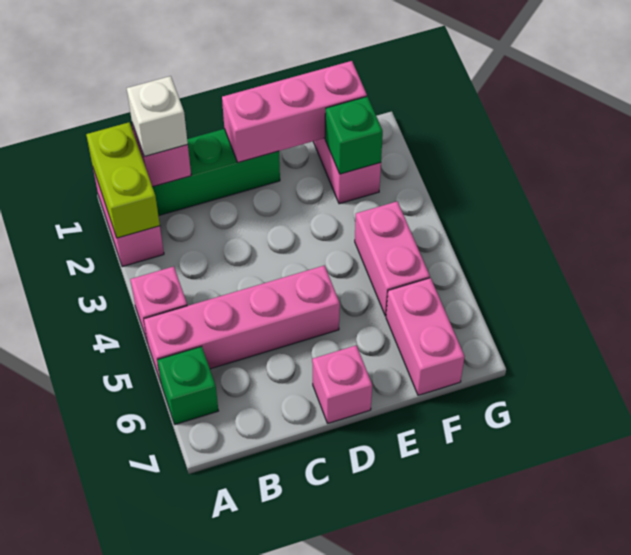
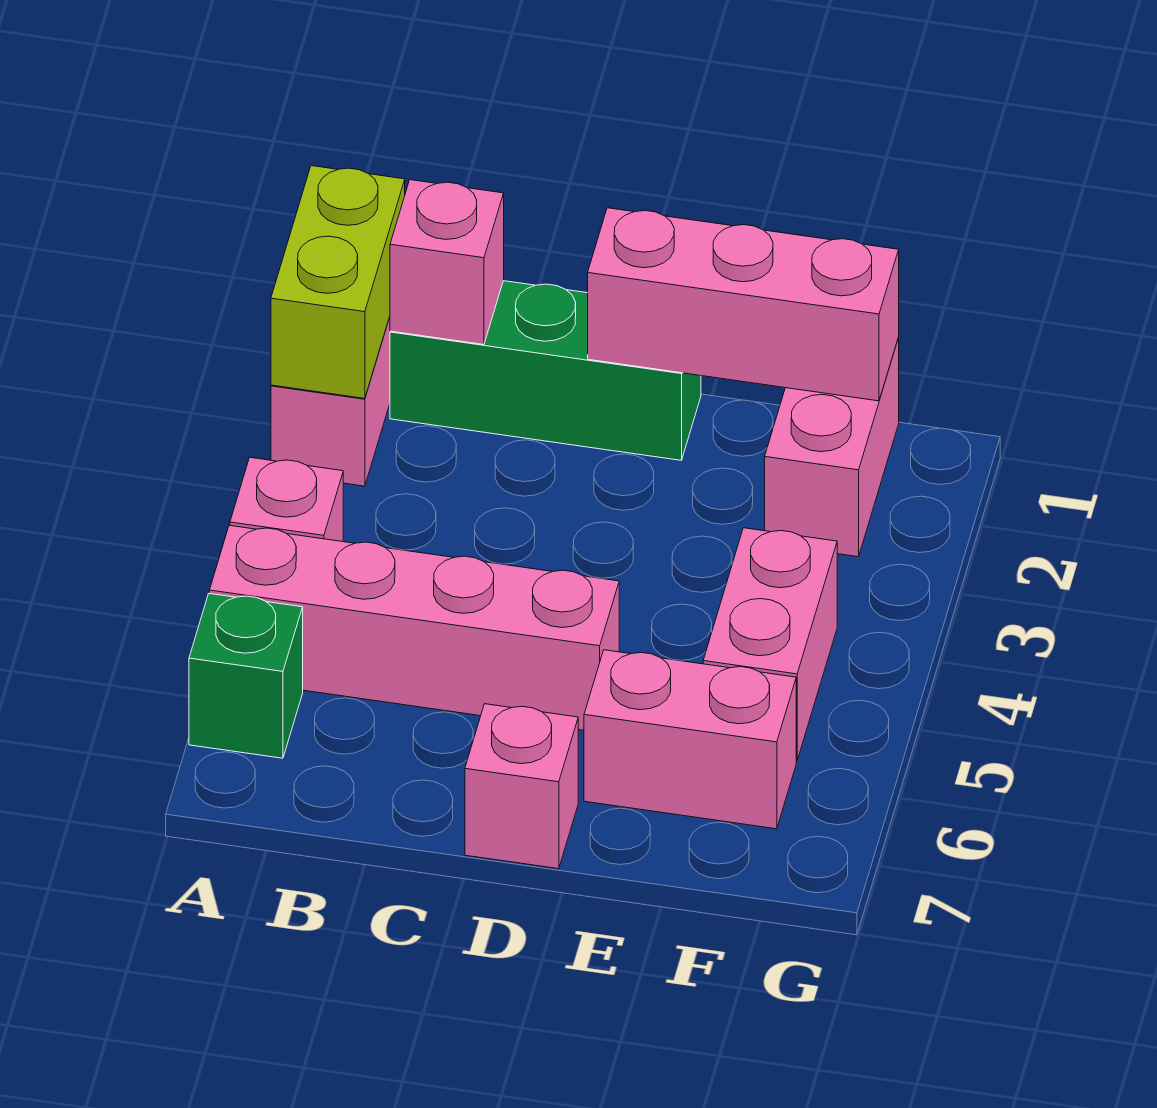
white brick B1 level 3 -> none
green brick F2 level 2 -> none
pink brick F6:F7 level 1 -> pink brick E6:F6 level 1

